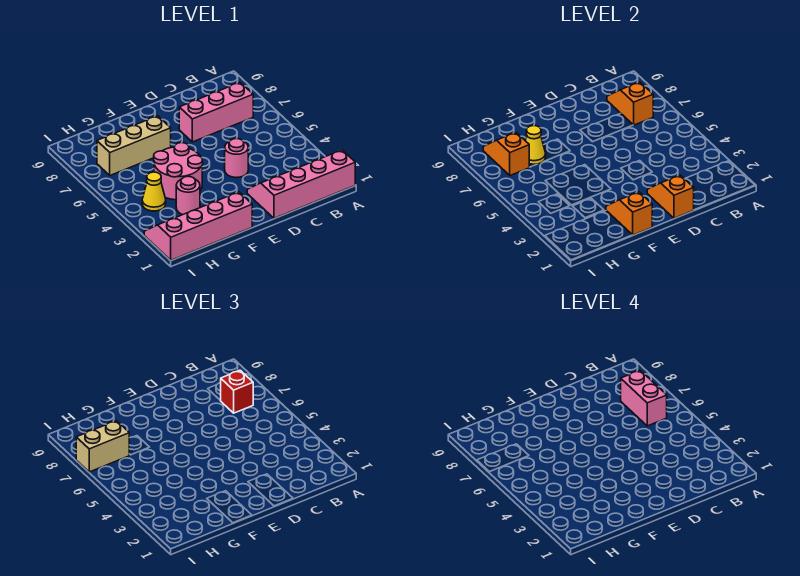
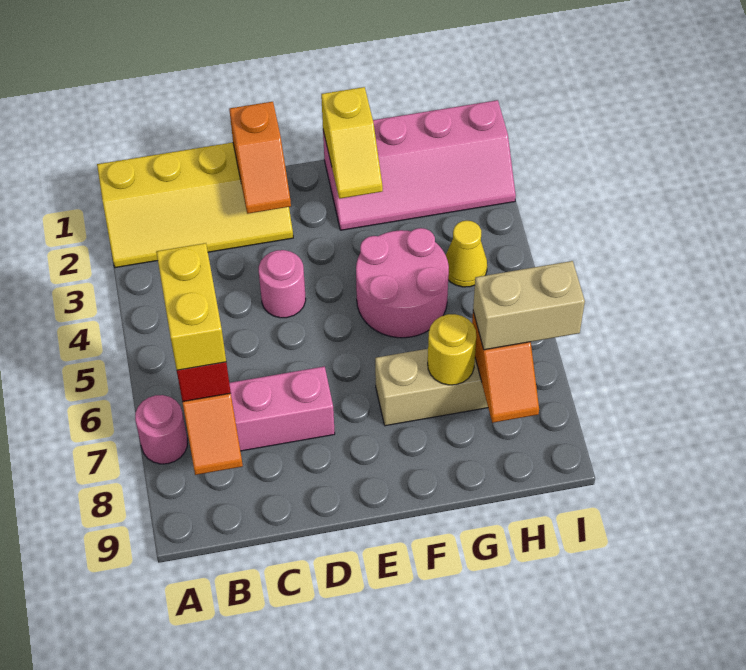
pink slope A1:D2 level 1 top 1 -> yellow slope A1:D2 level 1 top 1
pink brick B6:B7 level 4 -> yellow brick B6:B7 level 4
orange slope F1:F2 level 2 top 1 -> yellow slope F1:F2 level 2 top 1
pink round brick G3 level 1 -> pink round brick A7 level 1
yellow cone G7 level 2 -> yellow round brick G7 level 2

